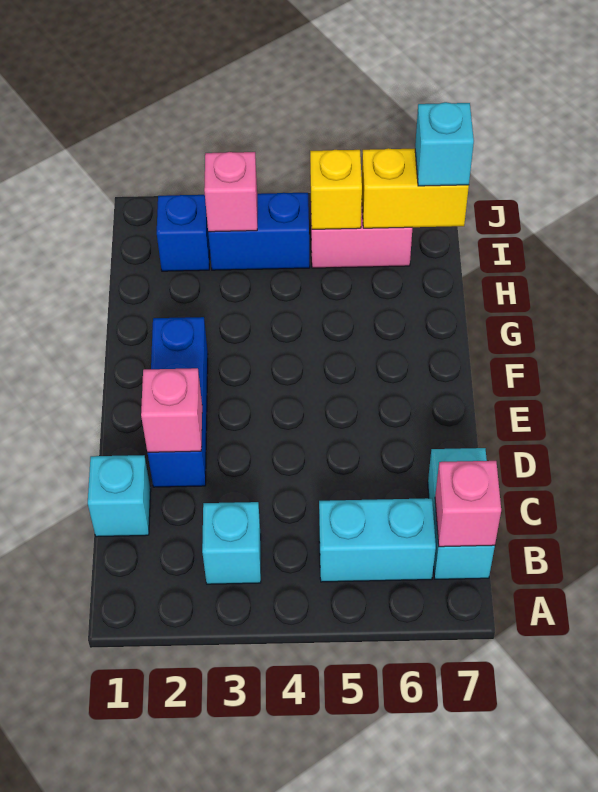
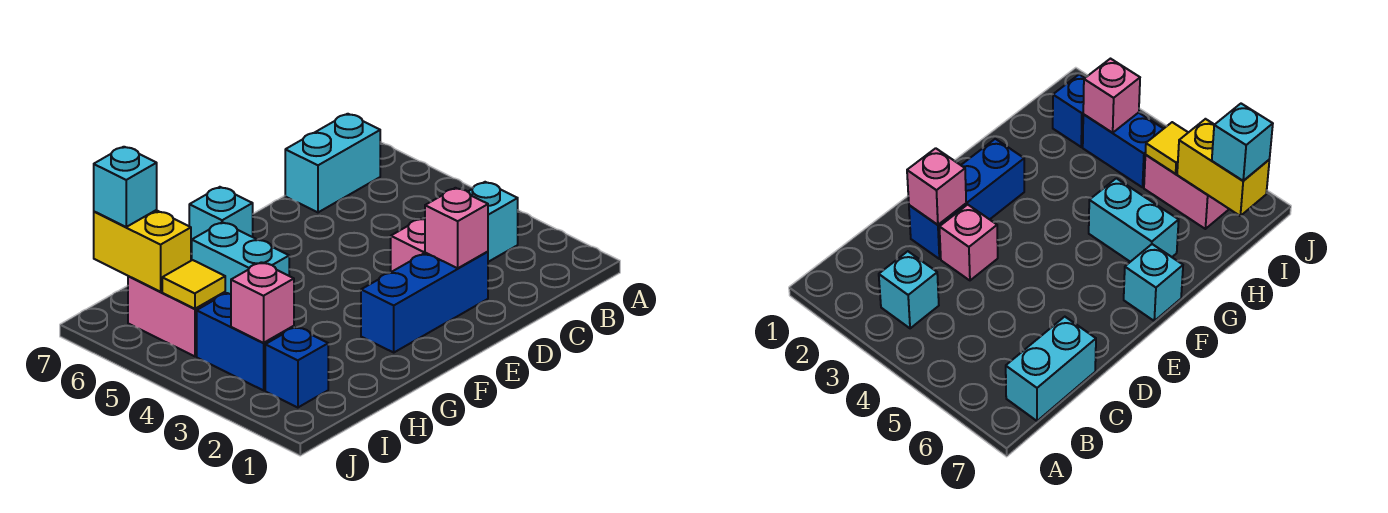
cyan brick B5:B6 level 1 -> cyan brick G5:G6 level 1
pink brick B7 level 2 -> pink brick D3 level 1
cyan brick C1 level 1 -> cyan brick F7 level 1
yellow brick I5 level 2 -> yellow tile I5 level 2

